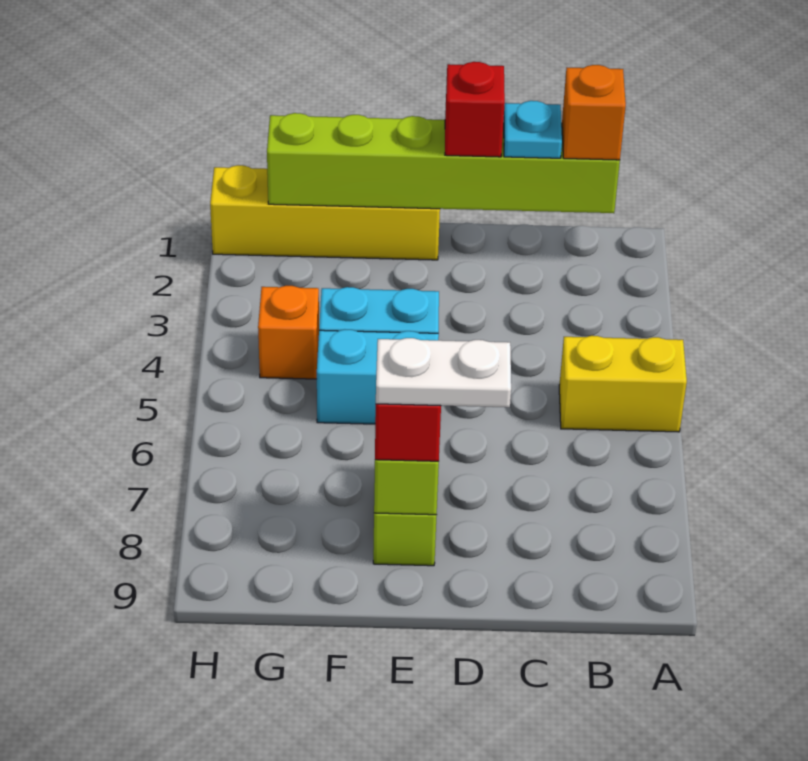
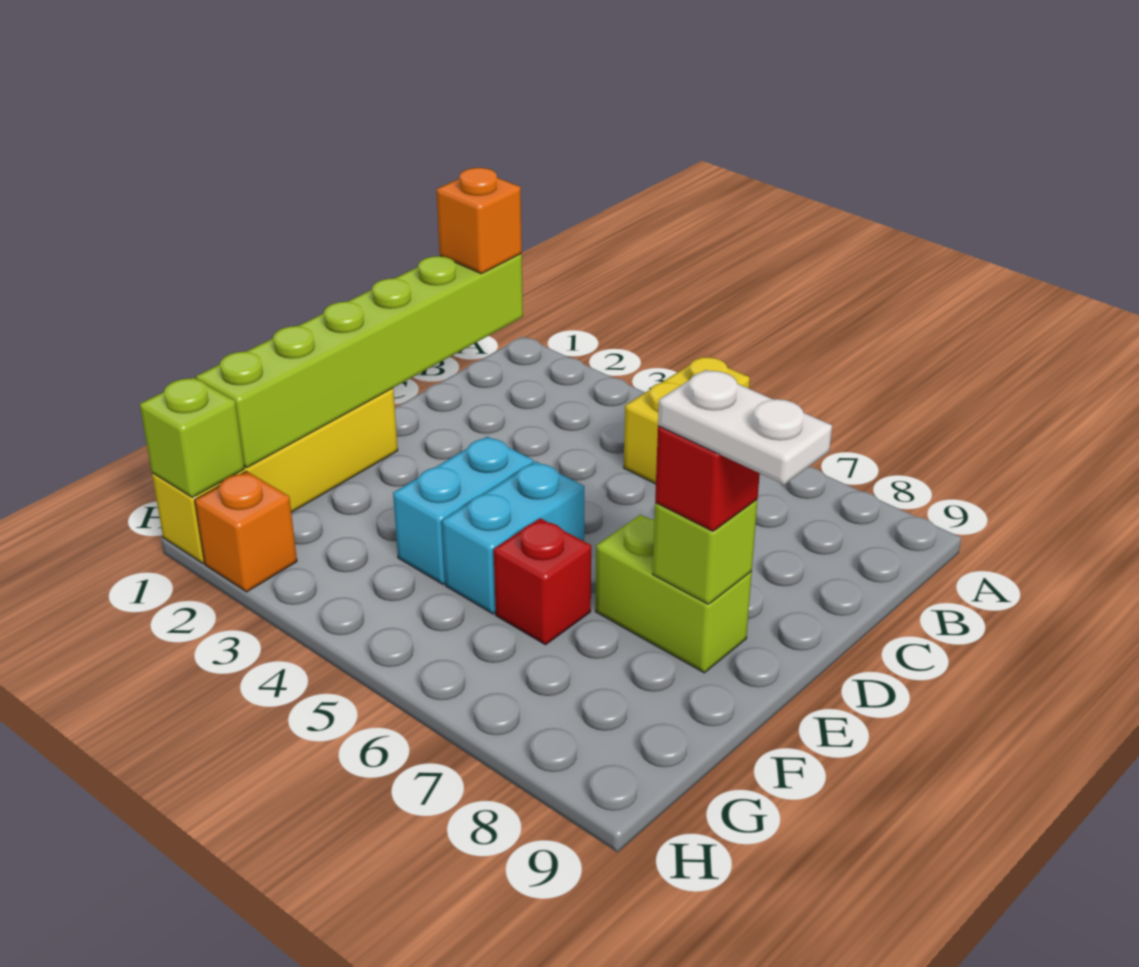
cyan plate C1 level 3 -> none
red brick D1 level 3 -> red brick F6 level 1
white plate D8:E8 level 4 -> white plate E8:E9 level 4
orange brick G4 level 1 -> orange brick H2 level 1
none -> lime brick H1 level 2

